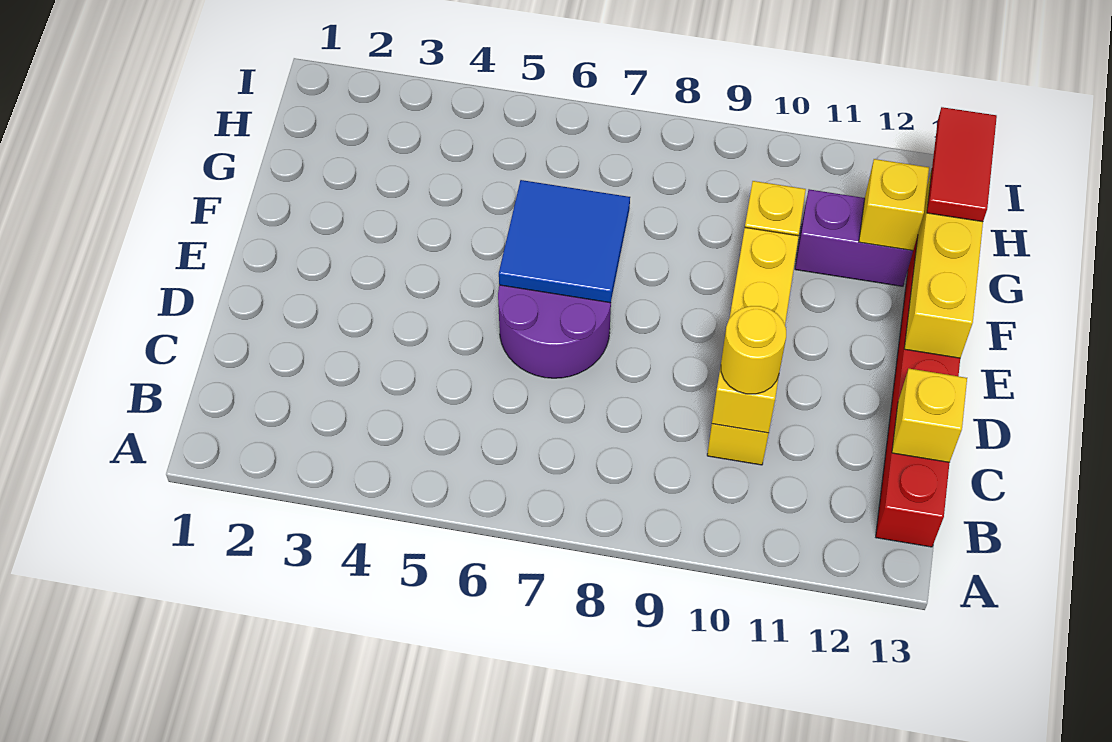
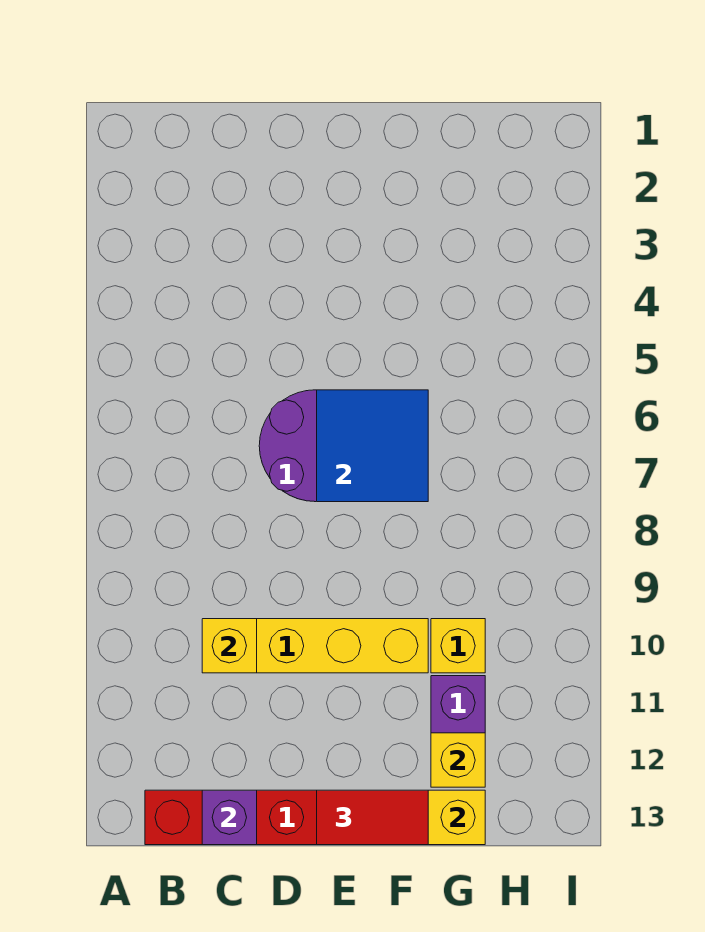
yellow round brick C10 level 3 -> none
yellow brick C13 level 2 -> purple brick C13 level 2
red tile G13:H13 level 3 -> red tile E13:F13 level 3

